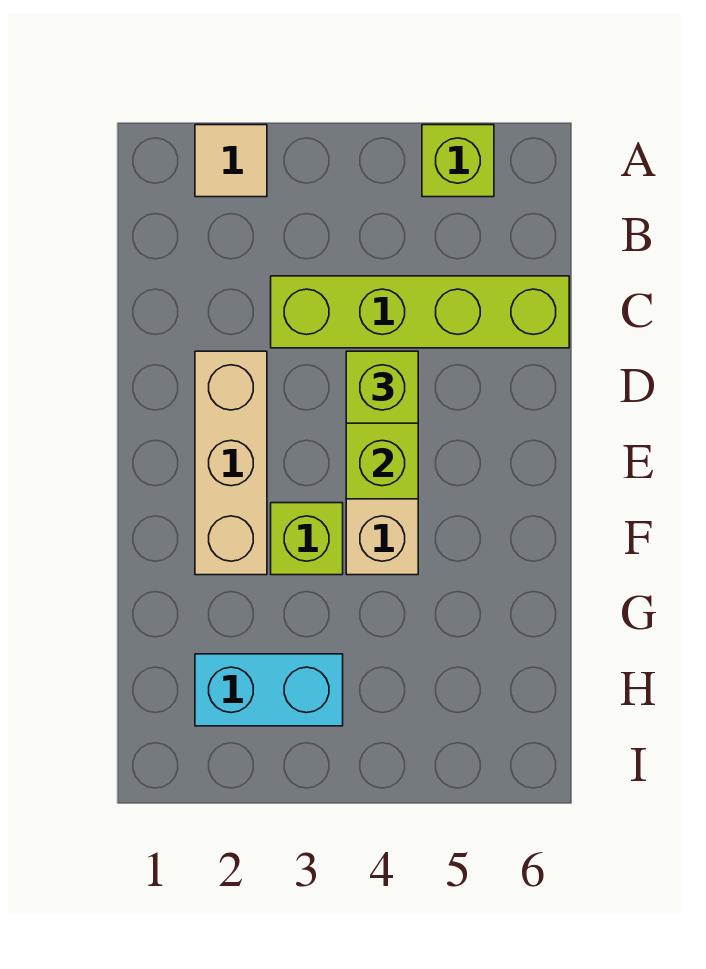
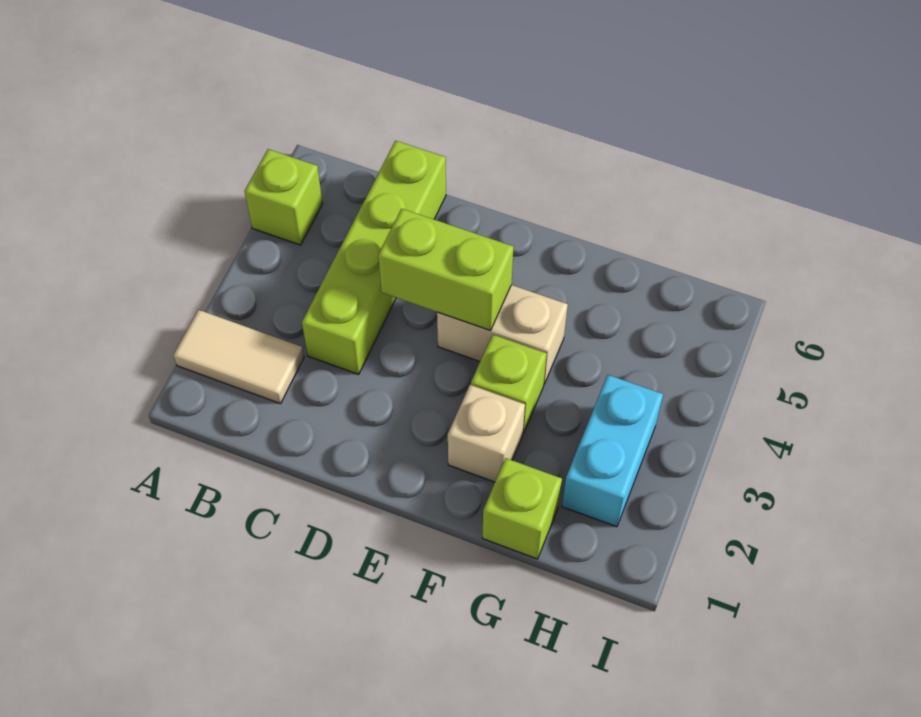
tan tile A2 level 1 -> tan tile A2:B2 level 1
tan brick D2:F2 level 1 -> tan brick F2 level 1
lime brick D4 level 3 -> lime brick G1 level 1

